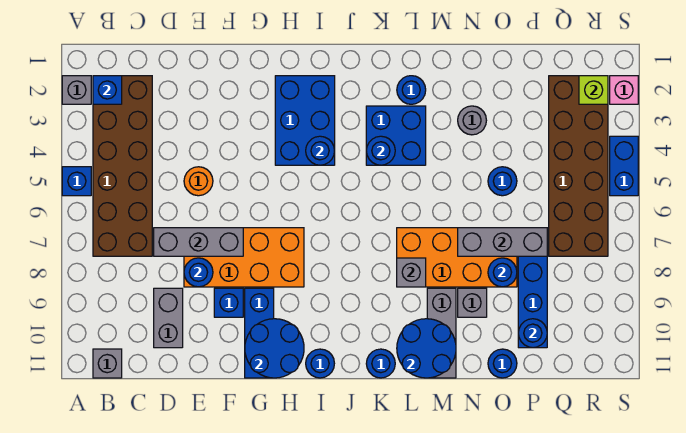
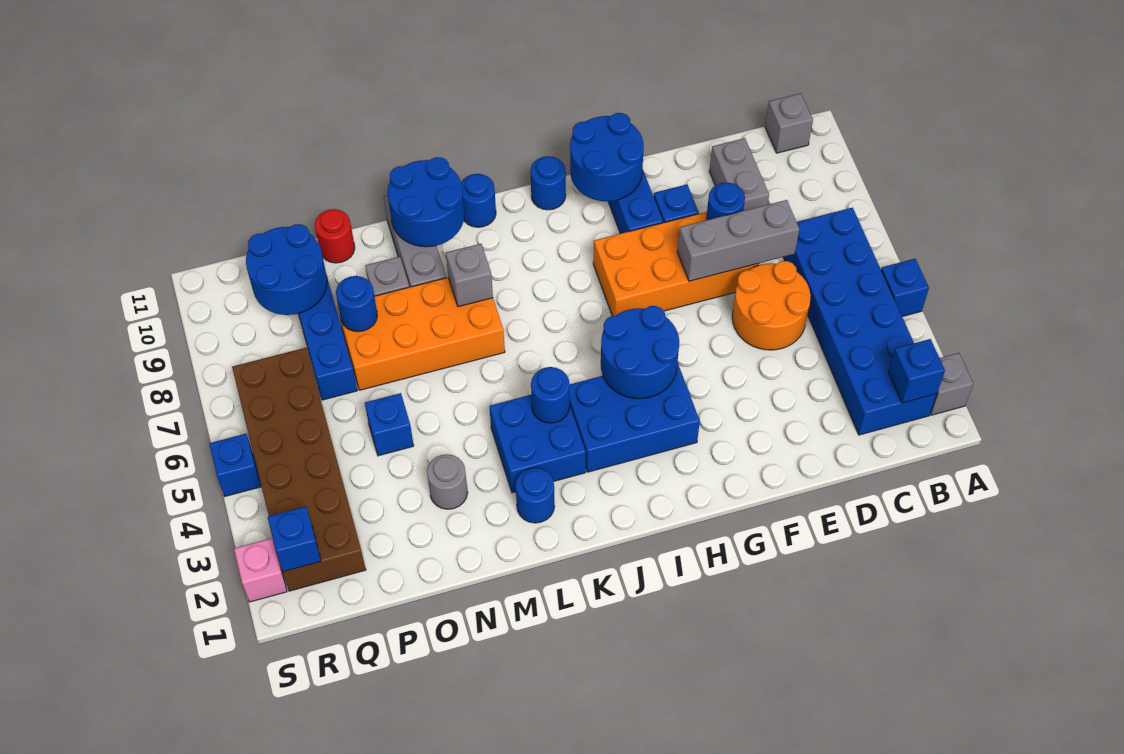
brown brick B2:C7 level 1 -> blue brick B2:C7 level 1
orange round brick E5 level 1 -> orange round brick D5:E6 level 1
blue brick H2:I4 level 1 -> blue brick H3:J4 level 1
blue round brick I4 level 2 -> blue round brick H4:I5 level 2
grey brick N7:P7 level 2 -> none
blue round brick O5 level 1 -> blue brick O5 level 1
blue round brick O11 level 1 -> red round brick O11 level 1
blue round brick P10 level 2 -> blue round brick P9:Q10 level 2
lime brick R2 level 2 -> blue brick R2 level 2
blue brick S4:S5 level 1 -> blue brick S5 level 1

